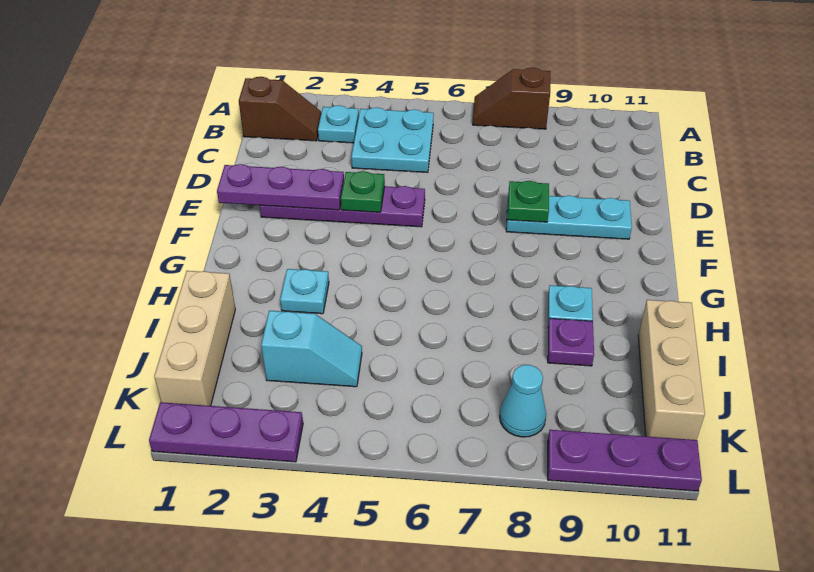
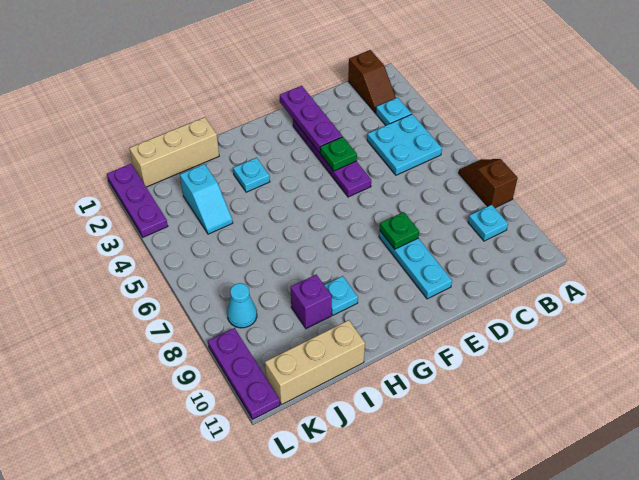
none -> cyan plate B9 level 1
purple plate I9 level 1 -> purple brick I9 level 1

